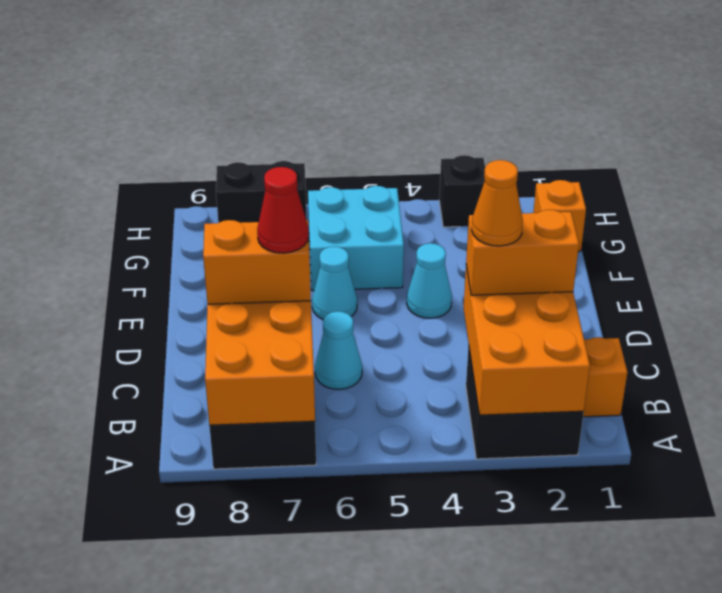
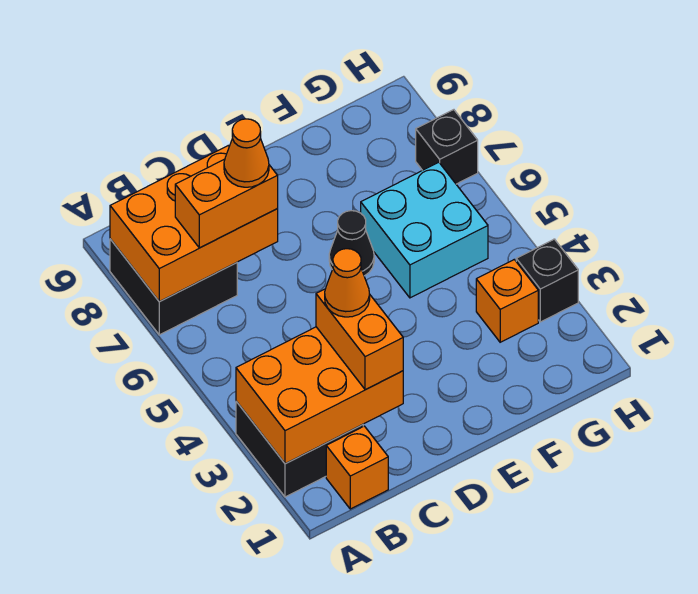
cyan cone C6 level 1 -> none
orange brick C7:C8 level 3 -> orange brick B7:C7 level 3
red cone C7 level 4 -> orange cone C7 level 4
cyan cone E4 level 1 -> none
cyan cone E6 level 1 -> black cone E6 level 1
orange brick G1 level 1 -> orange brick G3 level 1
black brick H7:H8 level 1 -> black brick H7 level 1

